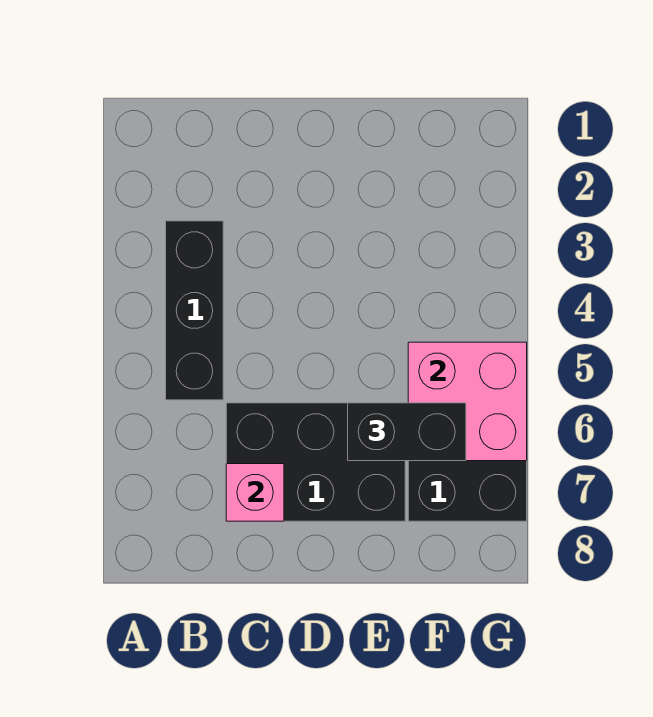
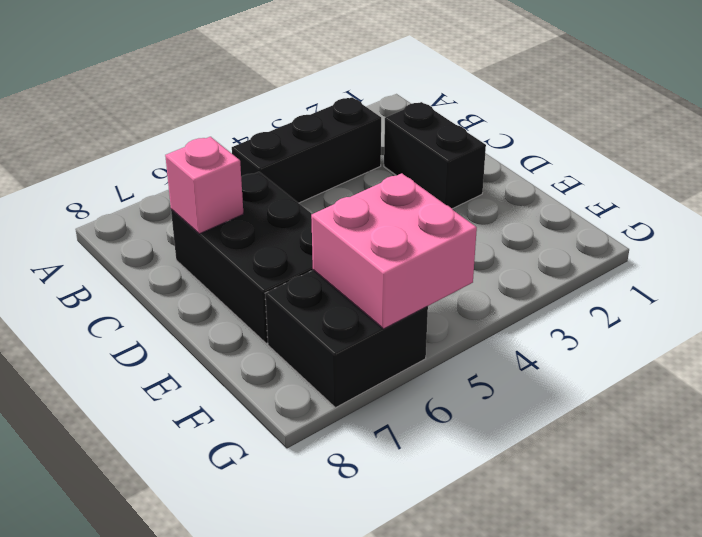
black brick E6:F6 level 3 -> black brick C2:D2 level 1

